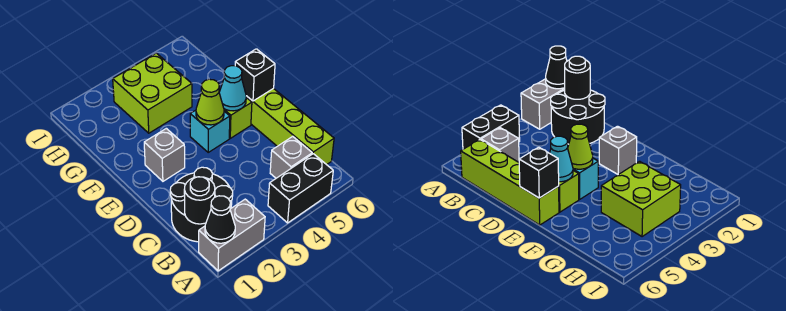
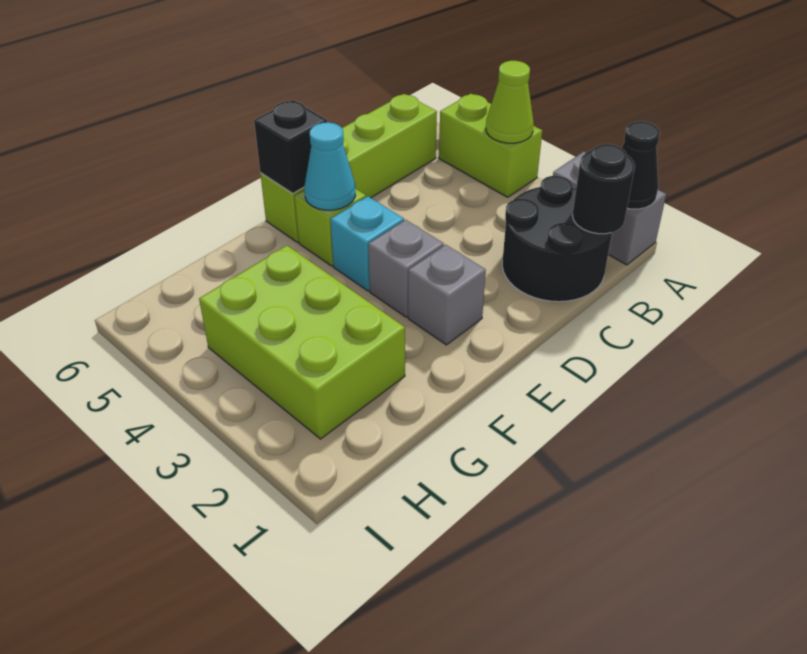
black brick A4:A5 level 1 -> lime brick A4:A5 level 1
grey brick B5 level 1 -> grey brick E3 level 1
lime cone E4 level 2 -> lime cone A4 level 2
lime brick G3:H4 level 1 -> lime brick G2:H4 level 1

